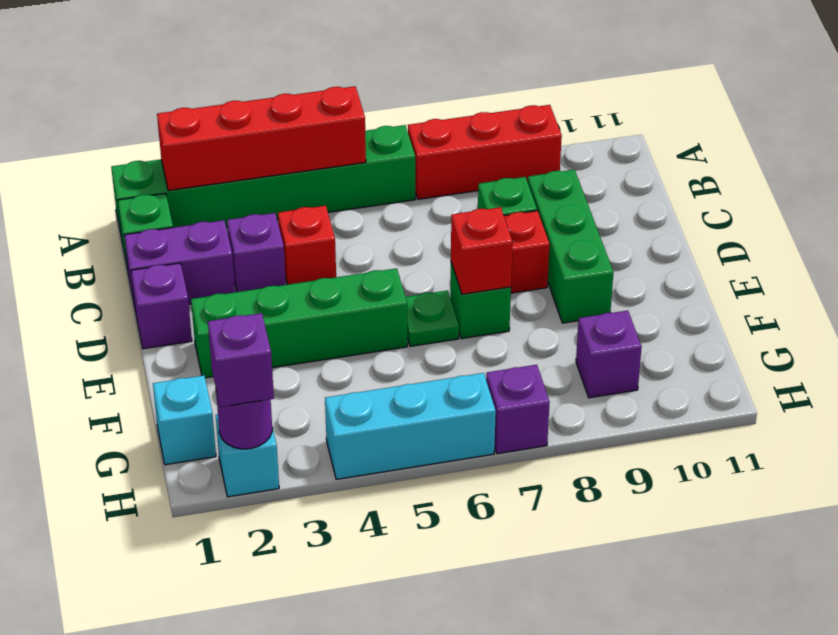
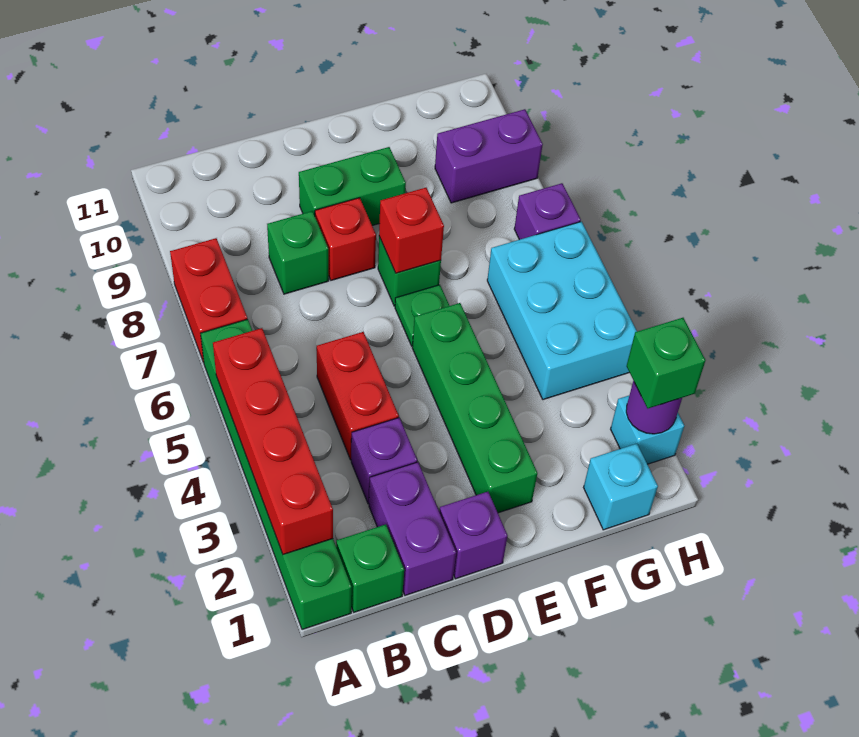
red brick A7:A9 level 1 -> red brick A7:A8 level 1
red brick C4 level 1 -> red brick C4:C5 level 1
green brick C9:E9 level 1 -> green brick D9:E9 level 1
purple brick G9 level 1 -> purple brick G9:H9 level 1
purple brick H2 level 3 -> green brick H2 level 3
cyan brick H4:H6 level 1 -> cyan brick G4:H6 level 1

